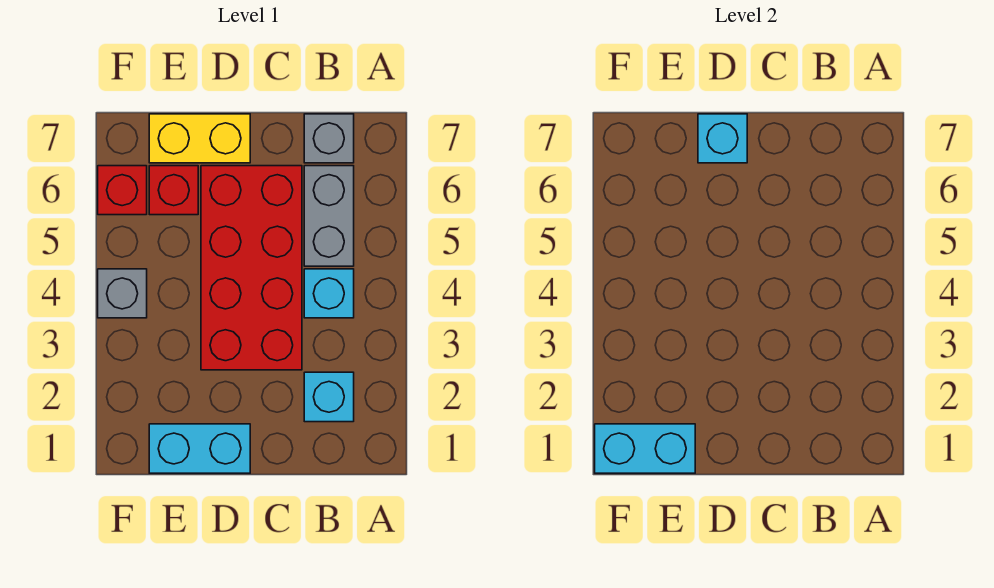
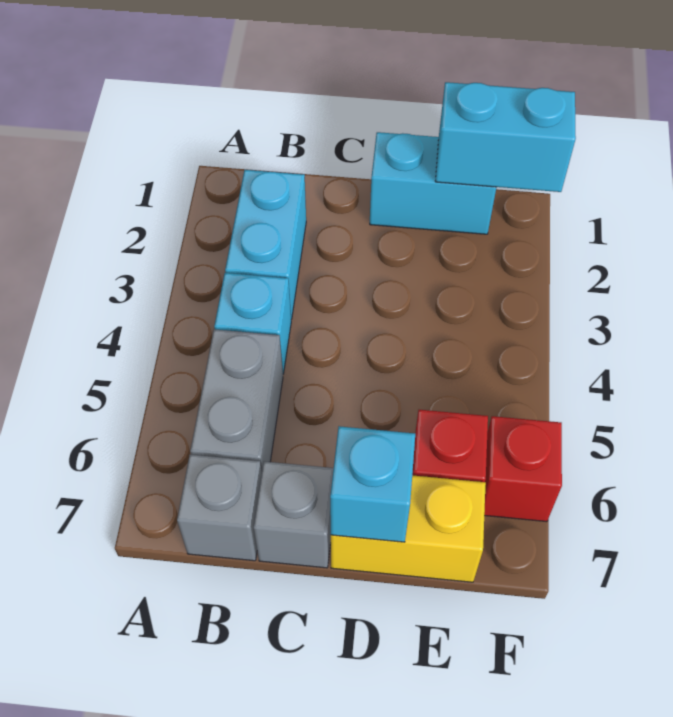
cyan brick B2 level 1 -> cyan brick B2:B3 level 1
red brick C3:D6 level 1 -> none
grey brick F4 level 1 -> grey brick C7 level 1

